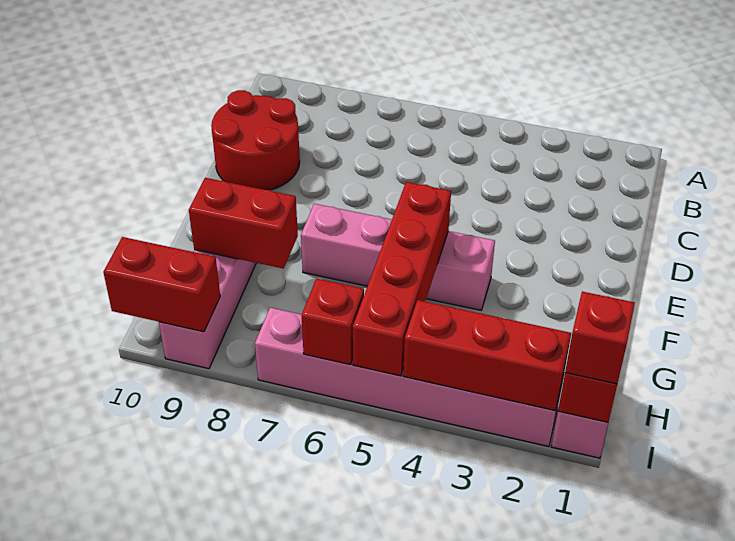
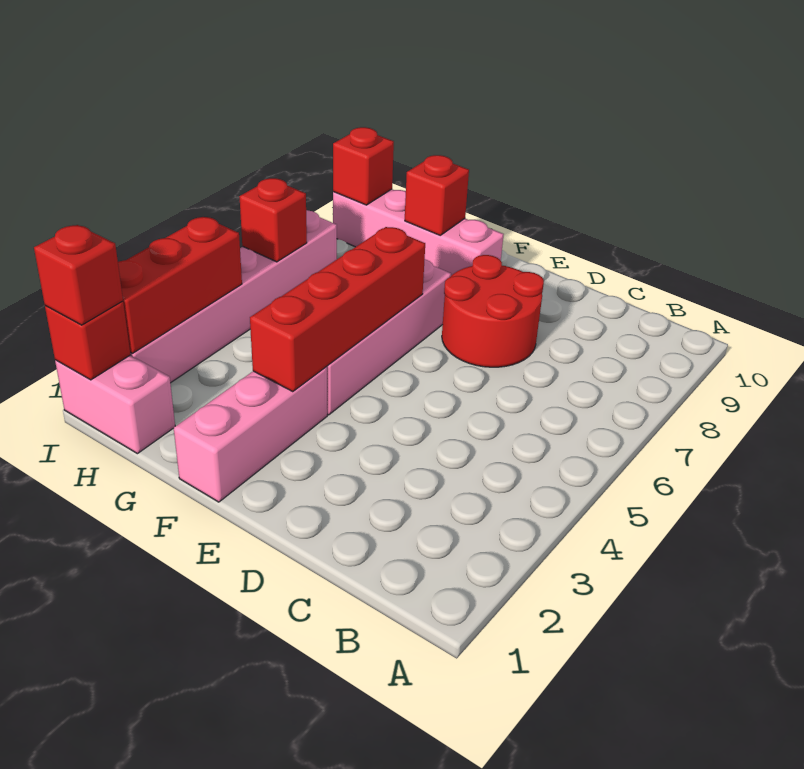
red round brick C9:D10 level 1 -> red round brick D7:E8 level 1
none -> pink brick F1:F3 level 1
red brick F5:I5 level 2 -> red brick F3:F6 level 2
red brick G8:G9 level 2 -> red brick G9 level 2
red brick I9:I10 level 2 -> red brick I9 level 2

